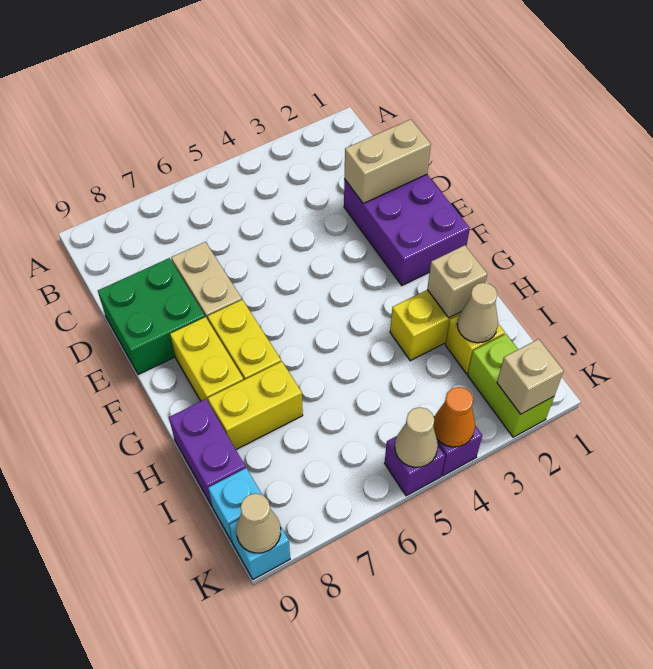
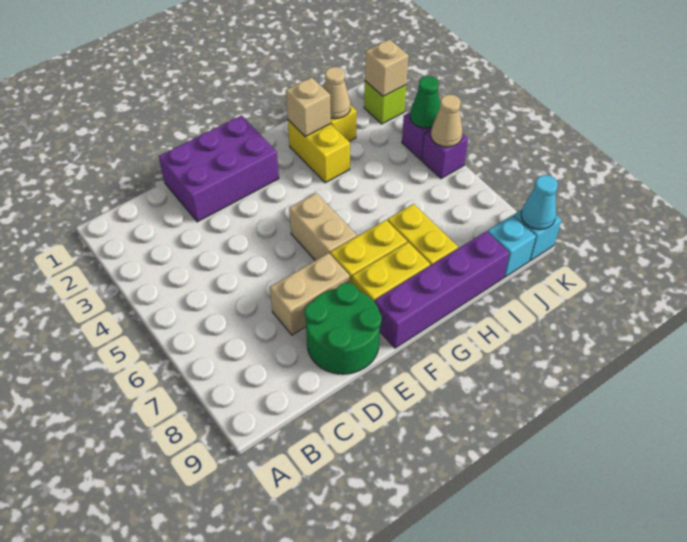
tan brick D1:D2 level 2 -> tan brick F5:F6 level 1
green brick D8:E9 level 1 -> green round brick D8:E9 level 1
purple brick H9:I9 level 1 -> purple brick F9:I9 level 1
lime brick J2:K2 level 1 -> lime brick K2 level 1
orange cone K4 level 2 -> green cone K4 level 2
tan cone K9 level 2 -> cyan cone K9 level 2

